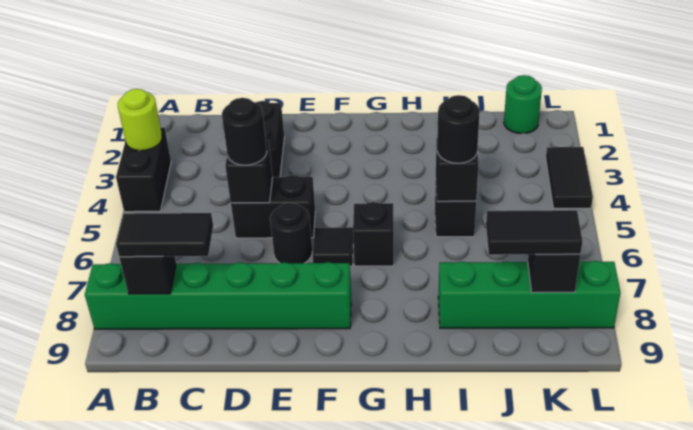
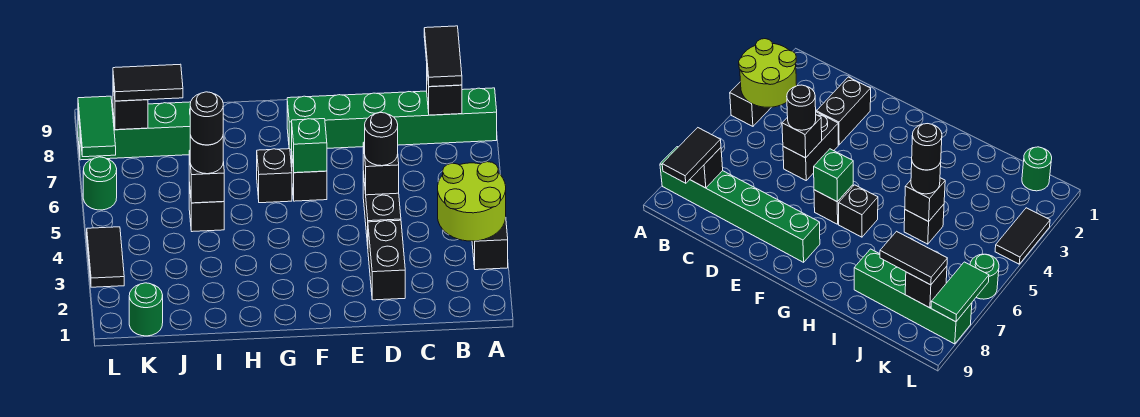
lime round brick A3 level 2 -> lime round brick A3:B4 level 2
black tile B8:C8 level 3 -> black tile B8:B9 level 3
black brick D5:E5 level 1 -> black brick D4:D5 level 1
black round brick E6 level 1 -> black round brick I5 level 4
black tile F6 level 1 -> black brick F6 level 1
none -> green brick F6 level 2
none -> green round brick L6 level 1
none -> green tile L7:L8 level 2

